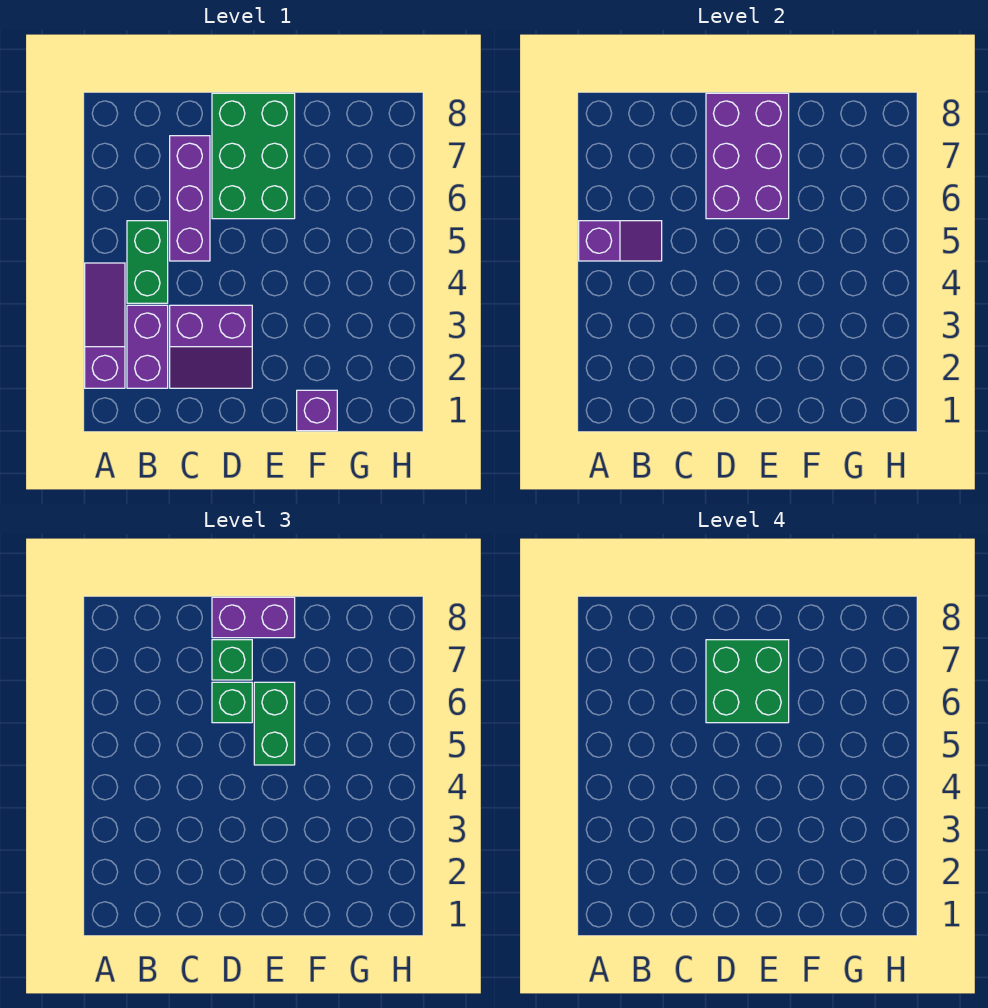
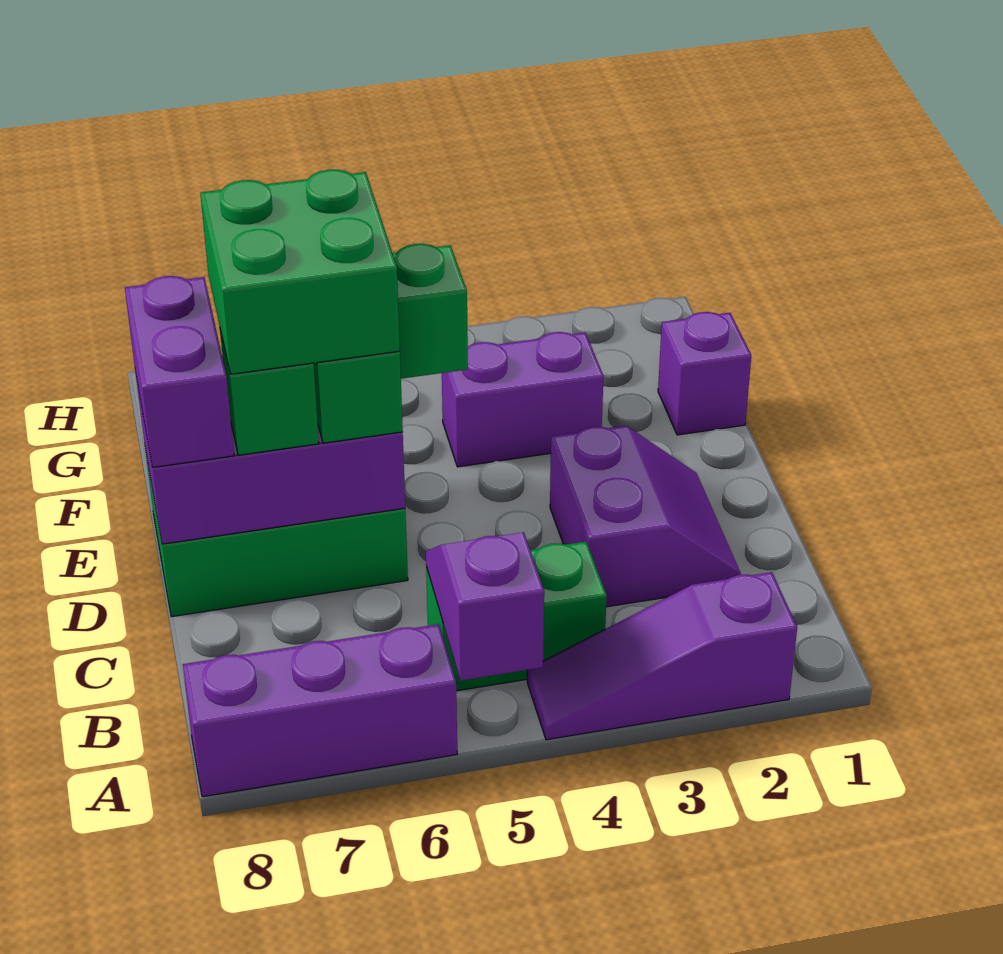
purple brick B2:B3 level 1 -> purple brick F3:F4 level 1
purple brick C5:C7 level 1 -> purple brick A6:A8 level 1

